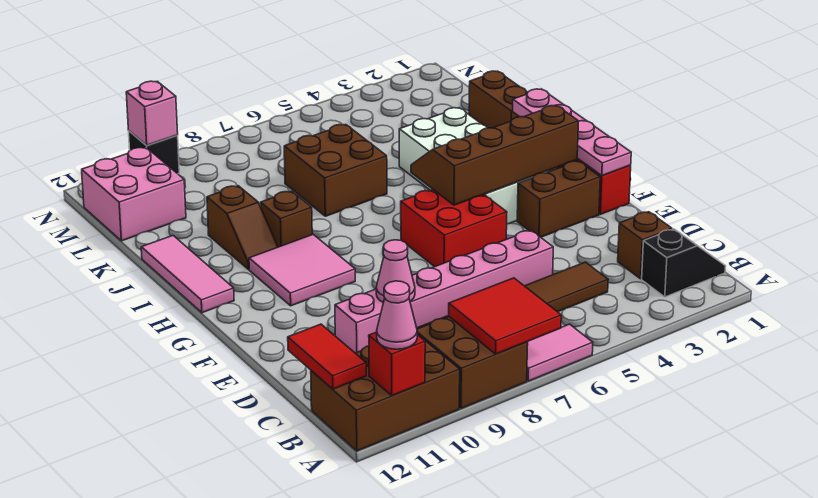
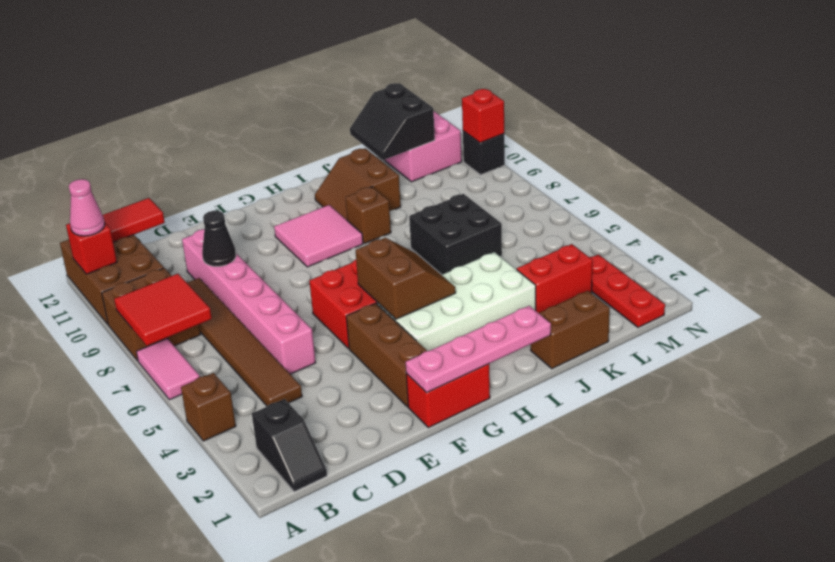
brown brick C2 level 1 -> brown brick A4 level 1
pink cone D9 level 2 -> black cone D9 level 2
brown brick F2:F3 level 1 -> brown brick F2:F4 level 1
brown slope G2:H5 level 2 top G -> brown slope G4:H5 level 2 top G
pink tile H12:J12 level 1 -> none
brown slope I10:J10 level 1 top J -> brown slope I10:J11 level 1 top J
brown brick J6:K7 level 1 -> black brick J6:K7 level 1
none -> red brick K3:L3 level 1
none -> black slope K11:L12 level 2 top L
none -> red plate M1:M3 level 1
pink brick N10 level 2 -> red brick N10 level 2

